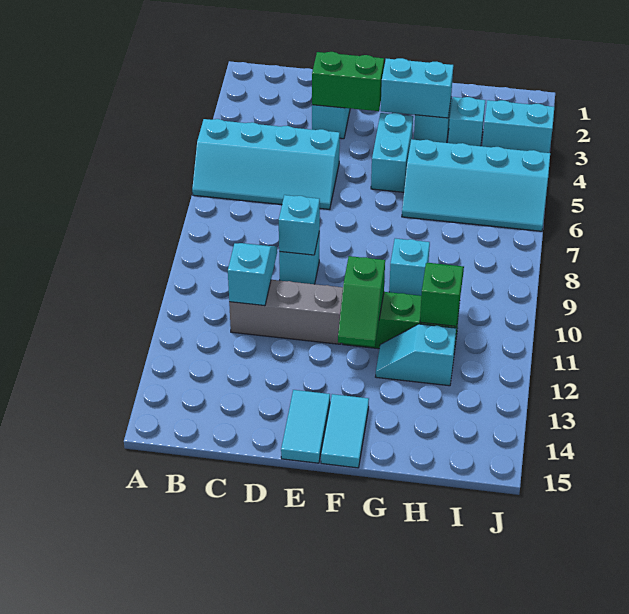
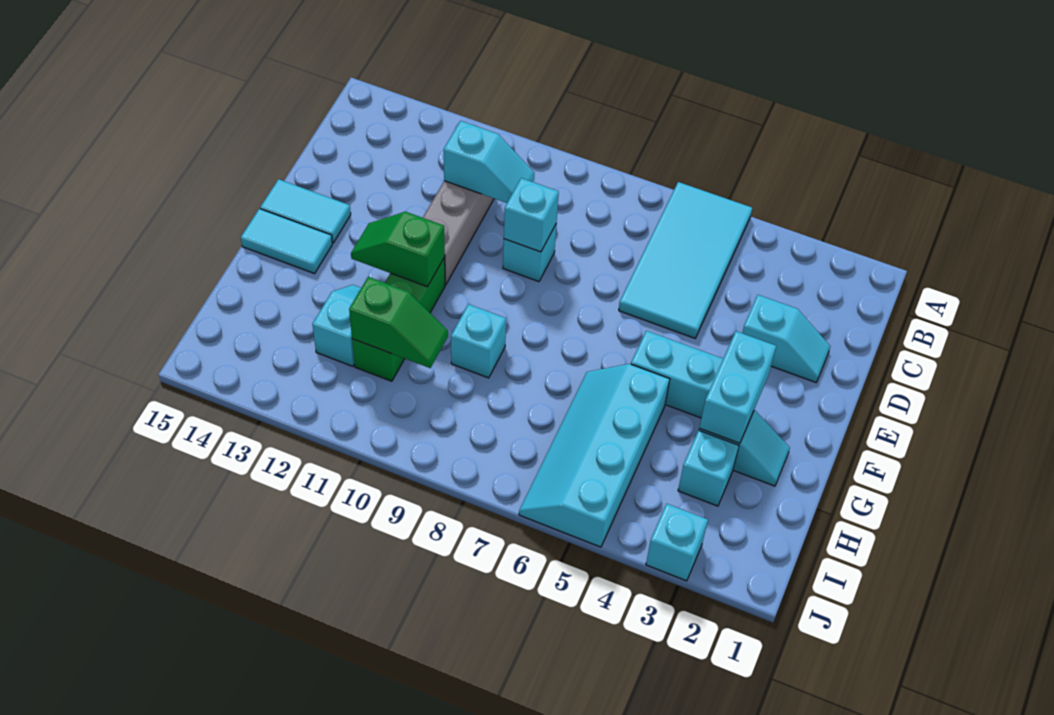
cyan slope A5:D6 level 1 top 5 -> cyan tile A5:D6 level 1
green brick D3:E3 level 2 -> none
cyan brick I3:J3 level 1 -> cyan brick J3 level 1

